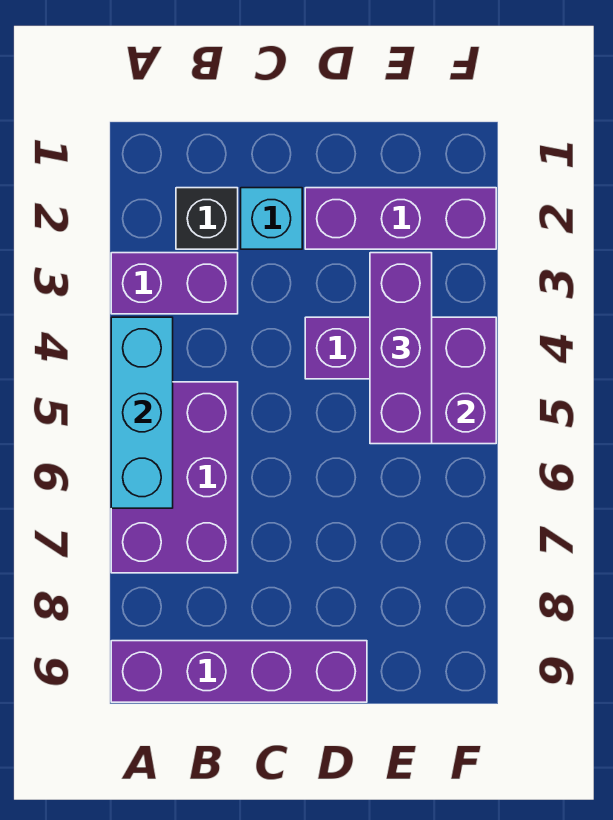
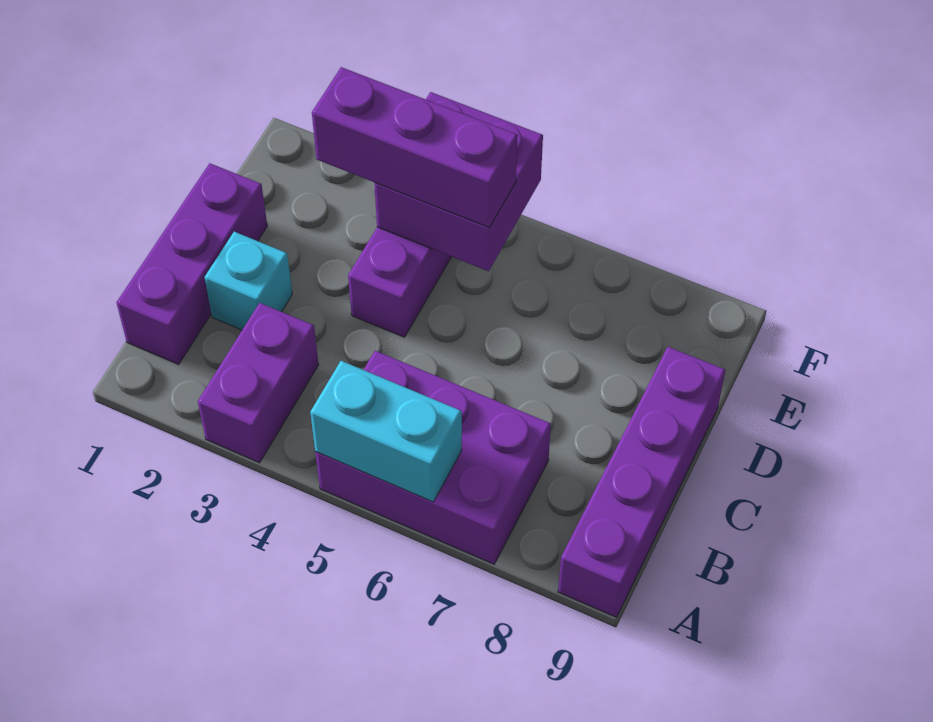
cyan brick A4:A6 level 2 -> cyan brick A5:A6 level 2
black brick B2 level 1 -> none
purple brick D2:F2 level 1 -> purple brick B1:D1 level 1

